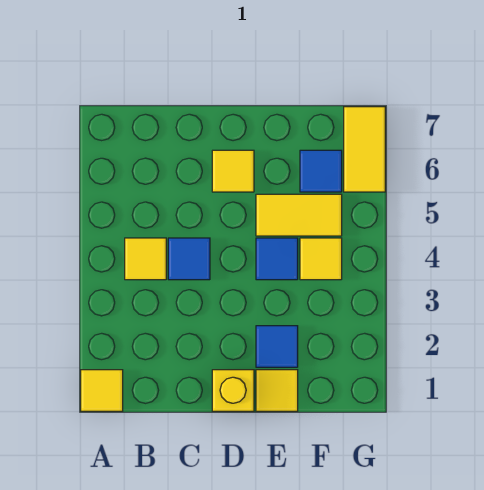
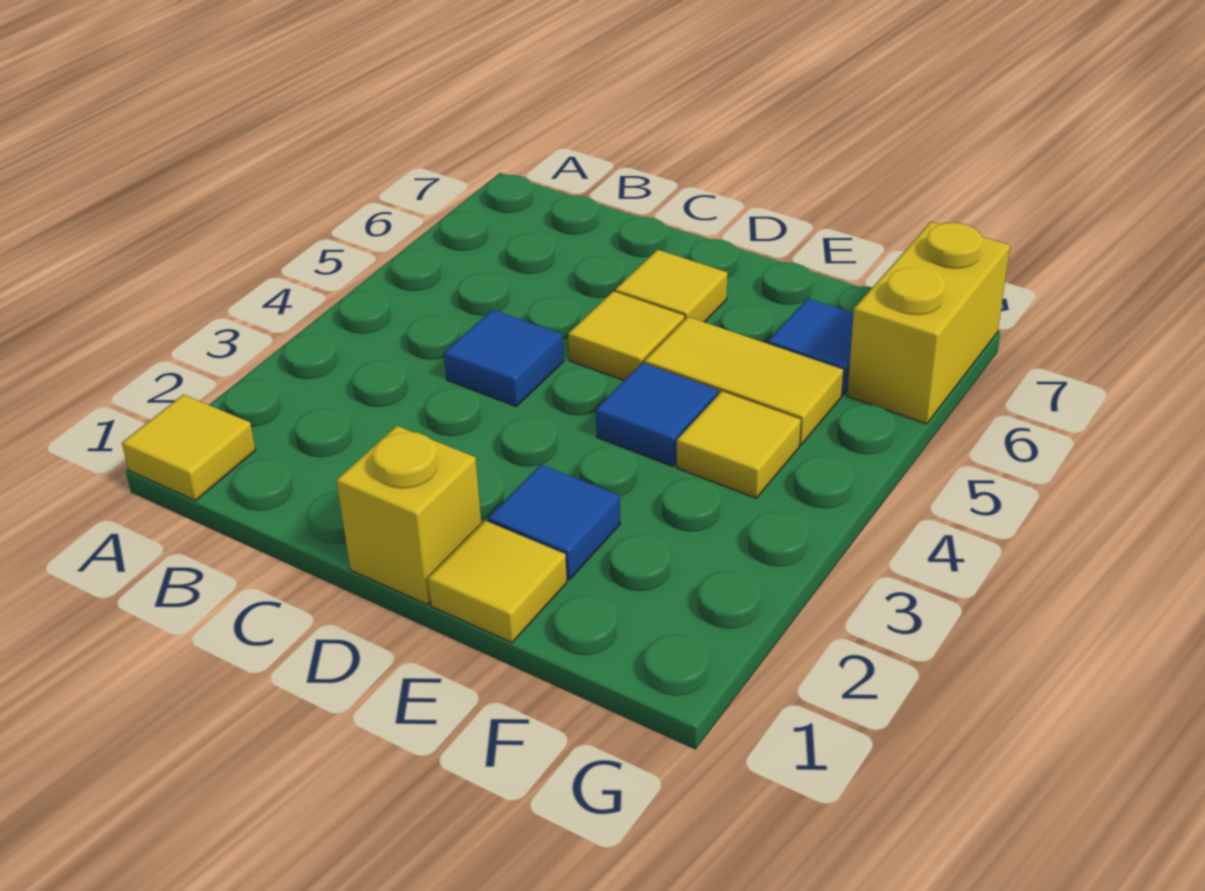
yellow tile B4 level 1 -> yellow tile D5 level 1
yellow tile G6:G7 level 1 -> yellow brick G6:G7 level 1

